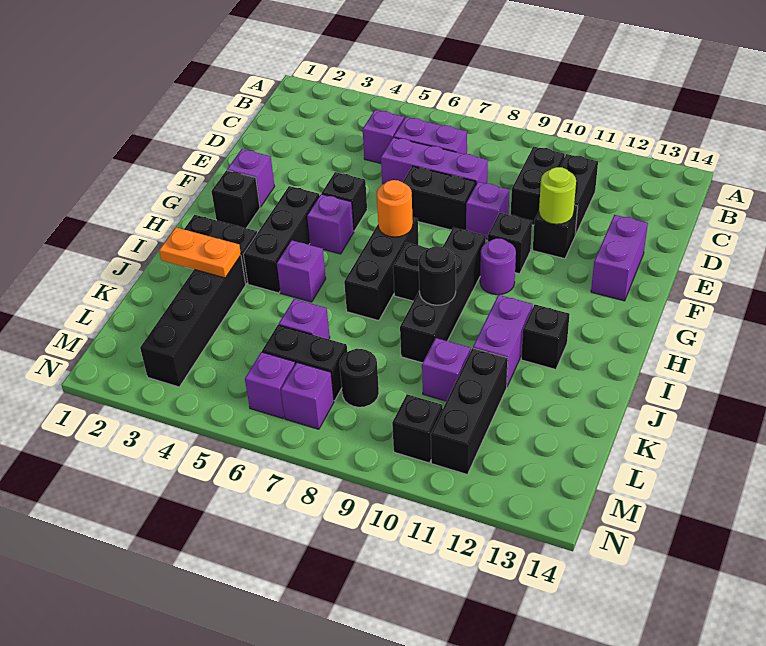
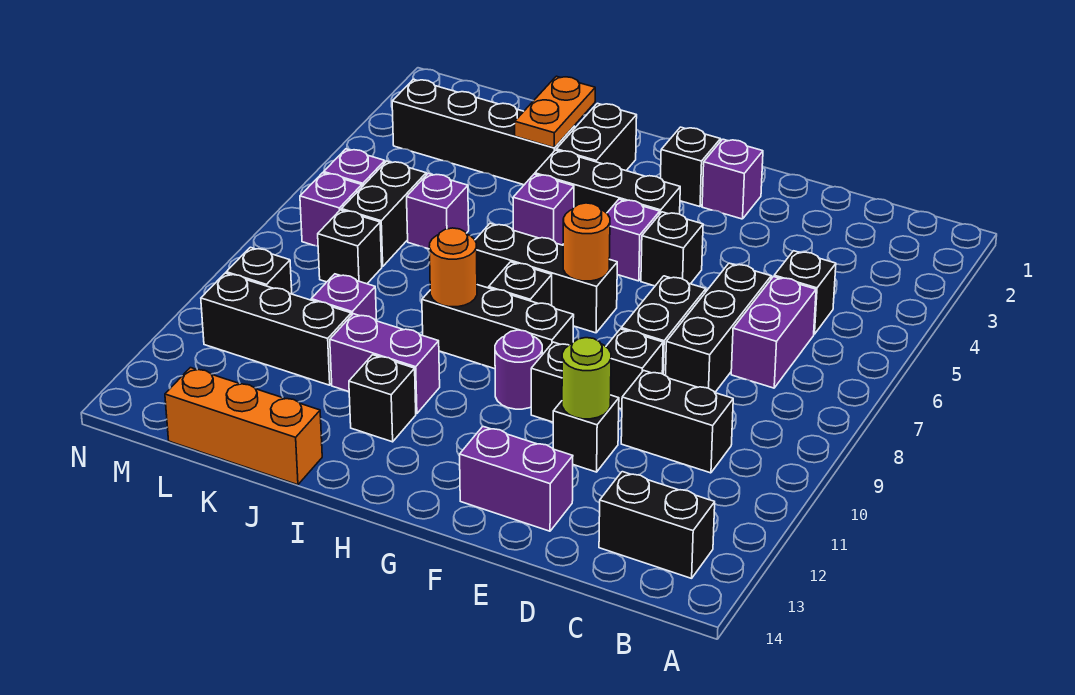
purple brick C5 level 1 -> black brick C5 level 1
black brick C11:D11 level 1 -> black brick B13:C13 level 1
purple brick D6:D8 level 1 -> black brick D6:D8 level 1
purple brick E9 level 1 -> black brick E9 level 1
black brick G9:J9 level 1 -> black brick G9:I9 level 1
black round brick I9 level 2 -> orange round brick I9 level 2
none -> orange brick J14:L14 level 1
black round brick L8 level 1 -> black brick L8 level 1

